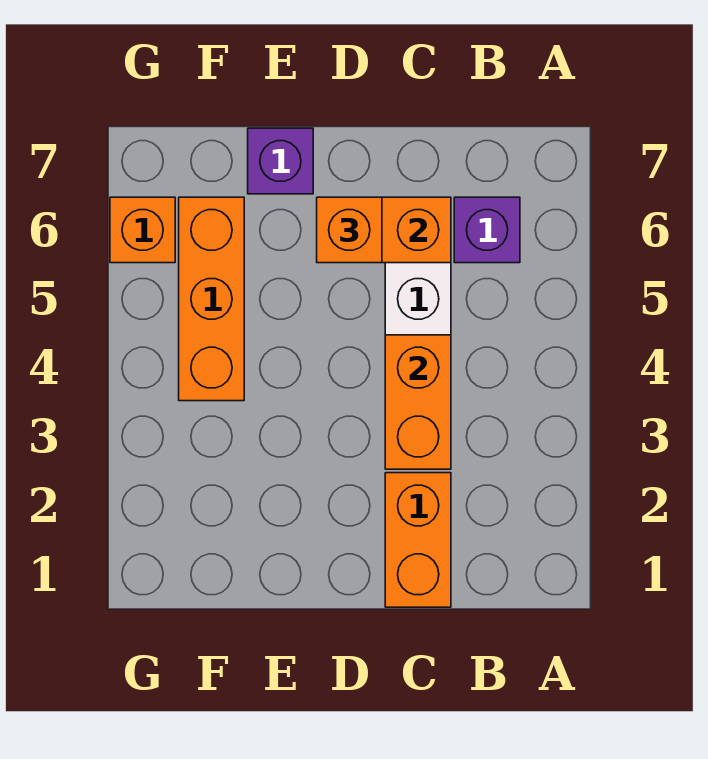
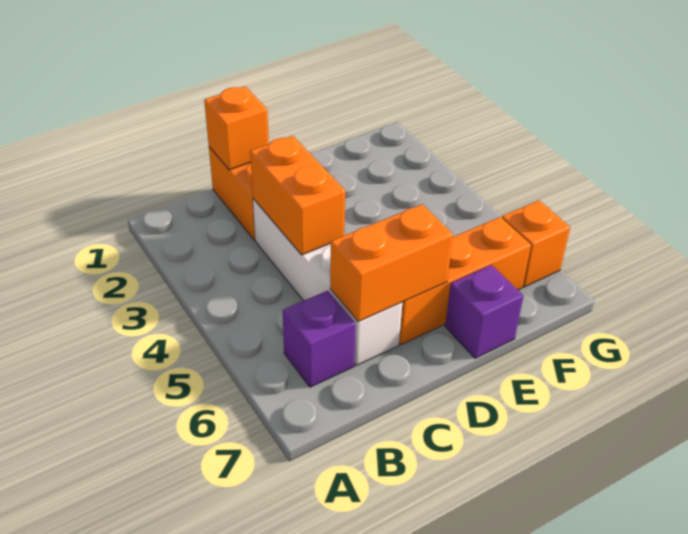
orange brick D6 level 3 -> orange brick C1 level 2
orange brick F4:F6 level 1 -> orange brick D6:F6 level 1

